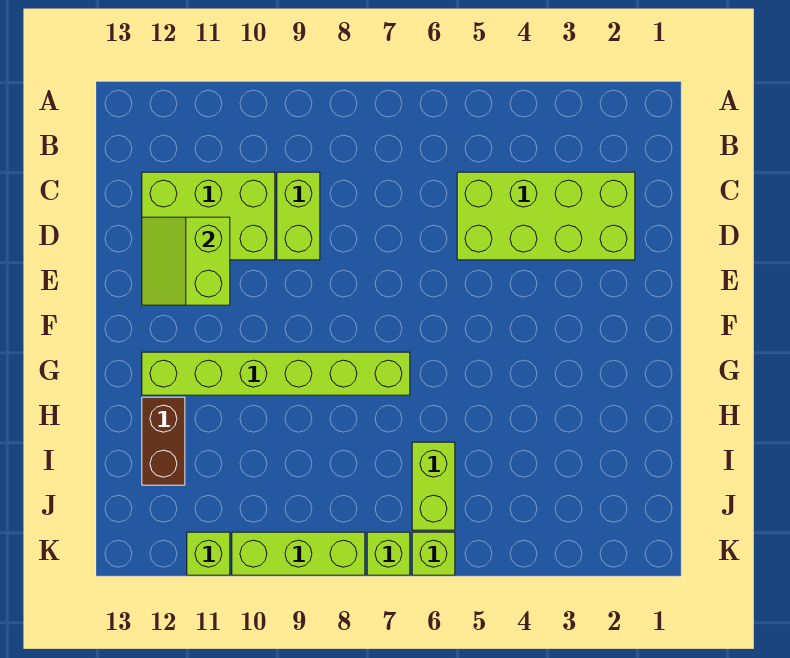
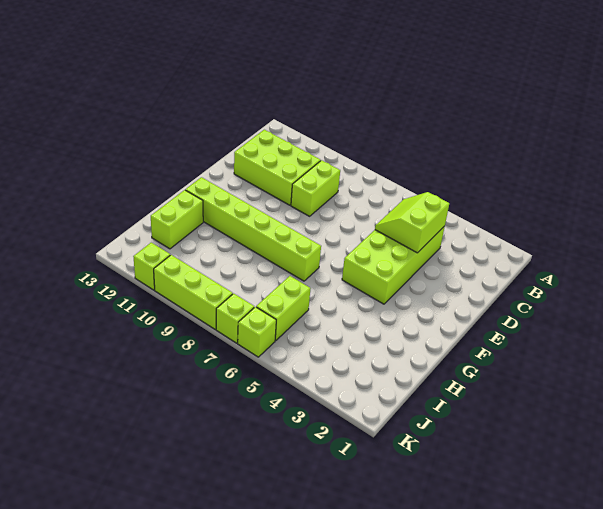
lime brick C2:D5 level 1 -> lime brick C4:F5 level 1
lime slope D11:E12 level 2 top 11 -> lime slope C4:D5 level 2 top 4
brown brick H12:I12 level 1 -> lime brick H12:I12 level 1

